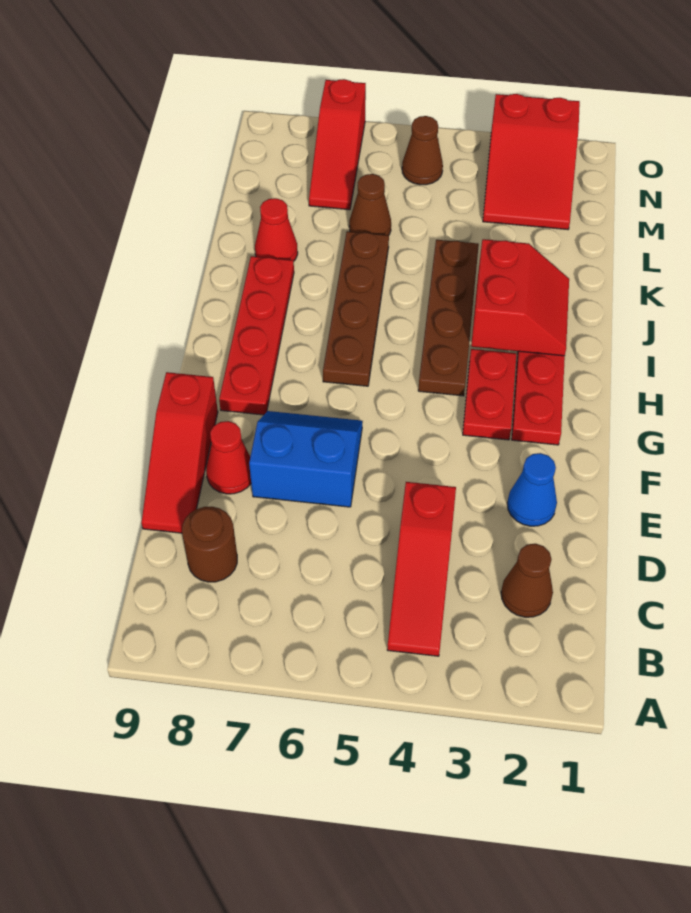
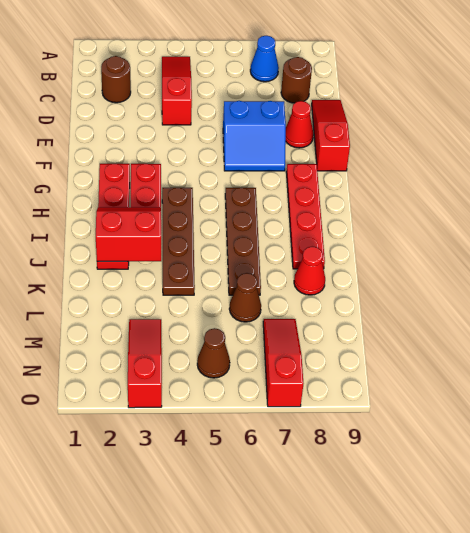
brown cone C2 level 1 -> brown round brick C2 level 1
blue cone E2 level 1 -> blue cone B7 level 1
red slope I2:J3 level 2 top 3 -> red slope I2:J3 level 2 top J
red slope M2:O3 level 1 top O -> red slope M3:O3 level 1 top O

